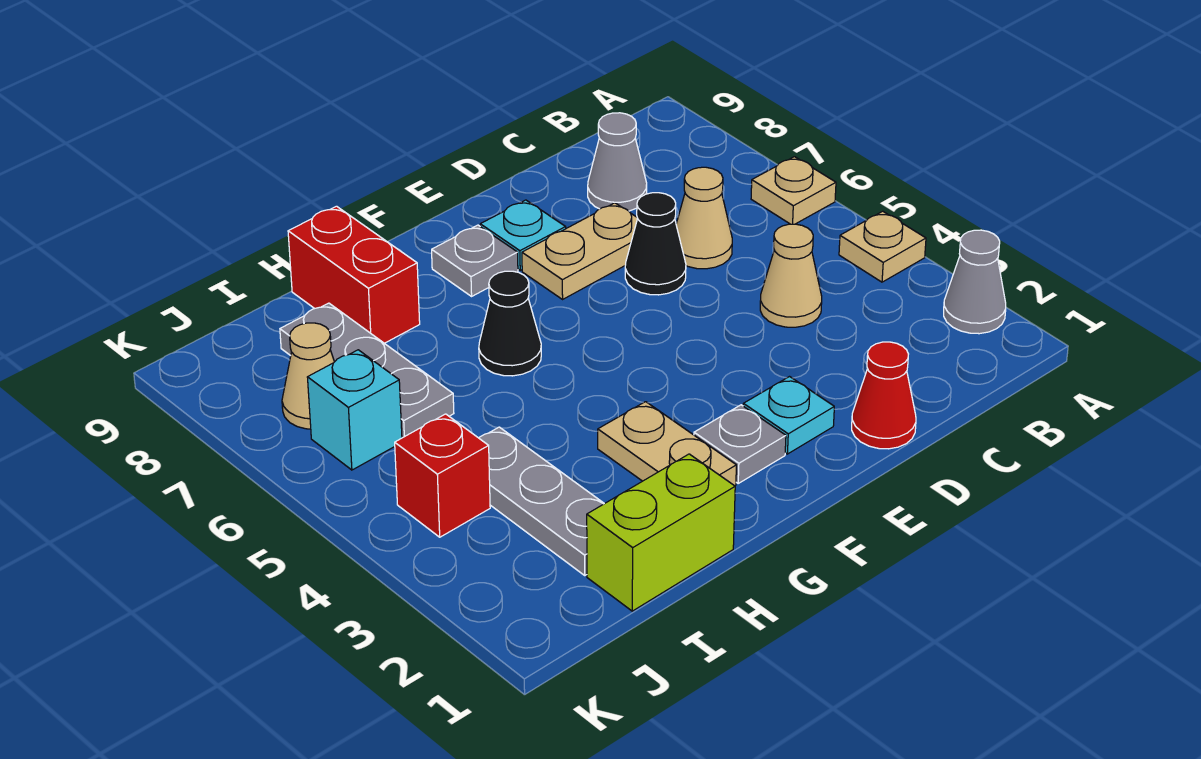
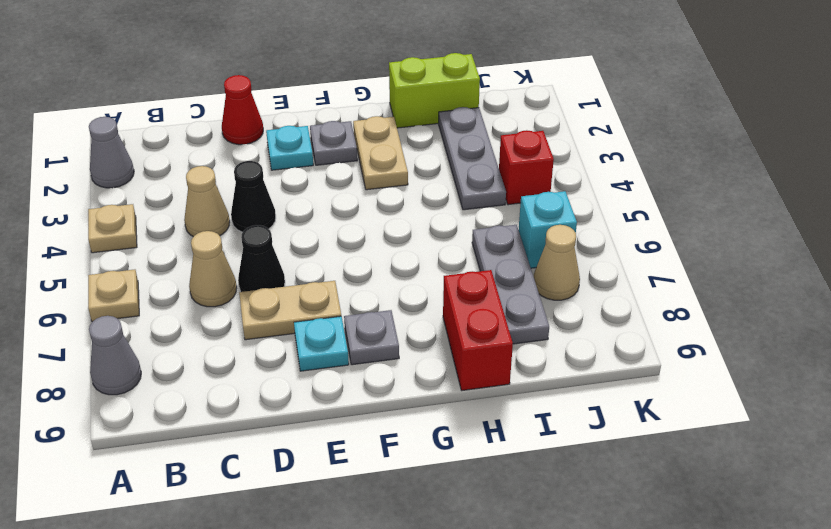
grey cone C8 level 1 -> grey cone A8 level 1
black cone G6 level 1 -> black cone D4 level 1

